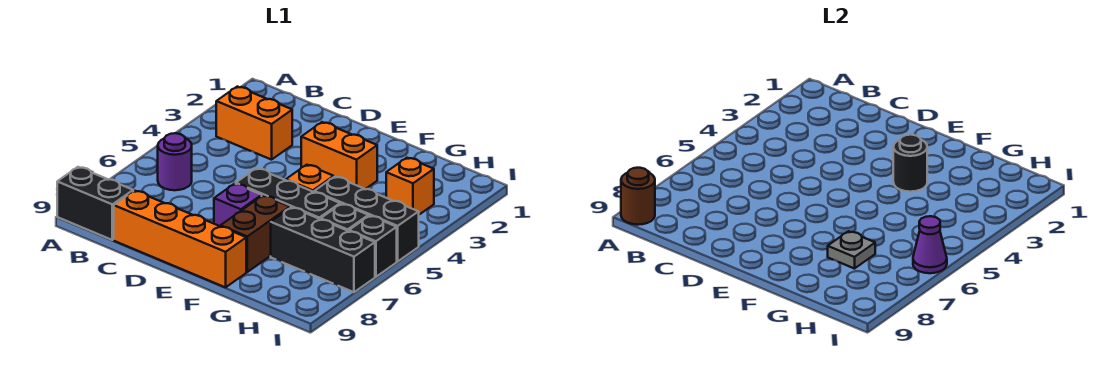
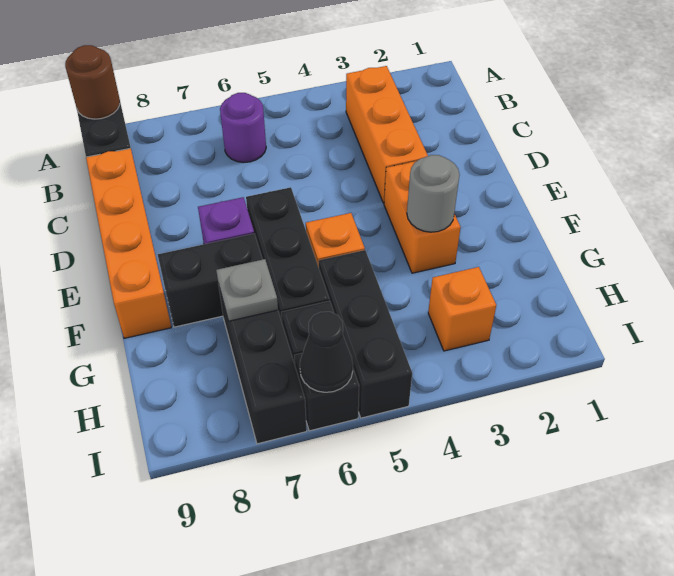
orange brick B3:C3 level 1 -> orange brick B3:D3 level 1
black round brick F3 level 2 -> grey round brick F3 level 2
brown brick F7:F8 level 1 -> black brick F7:F8 level 1
purple cone I6 level 2 -> black cone I6 level 2

